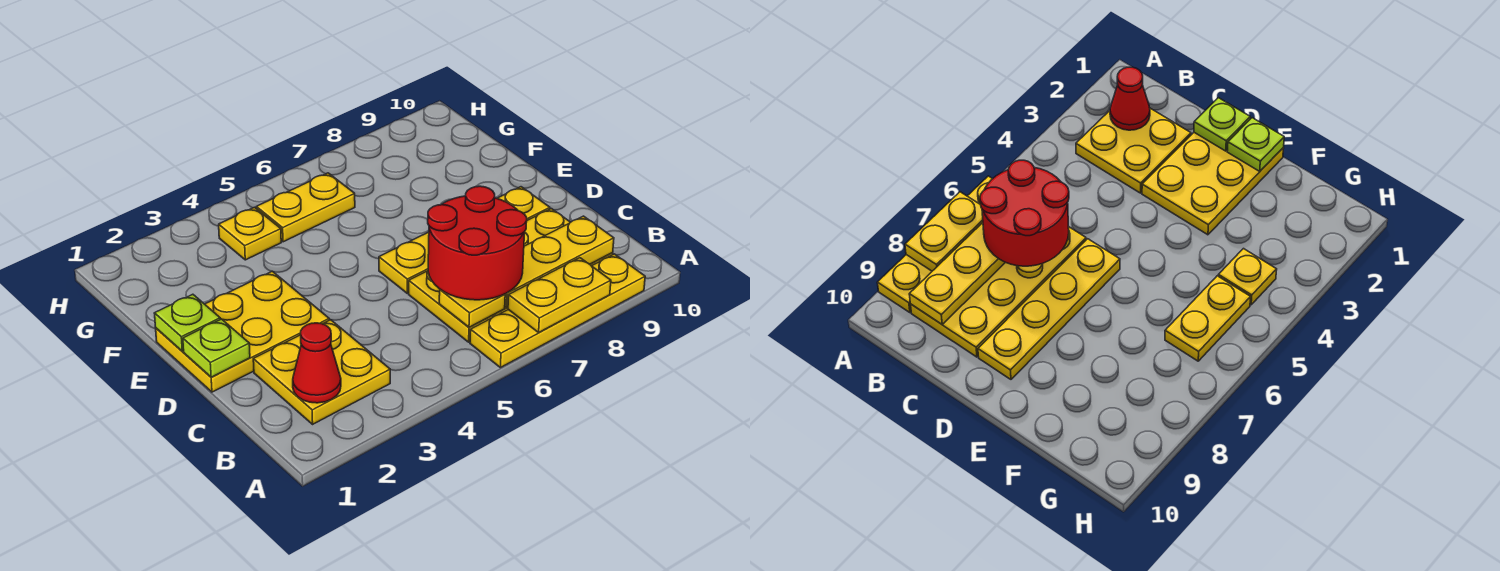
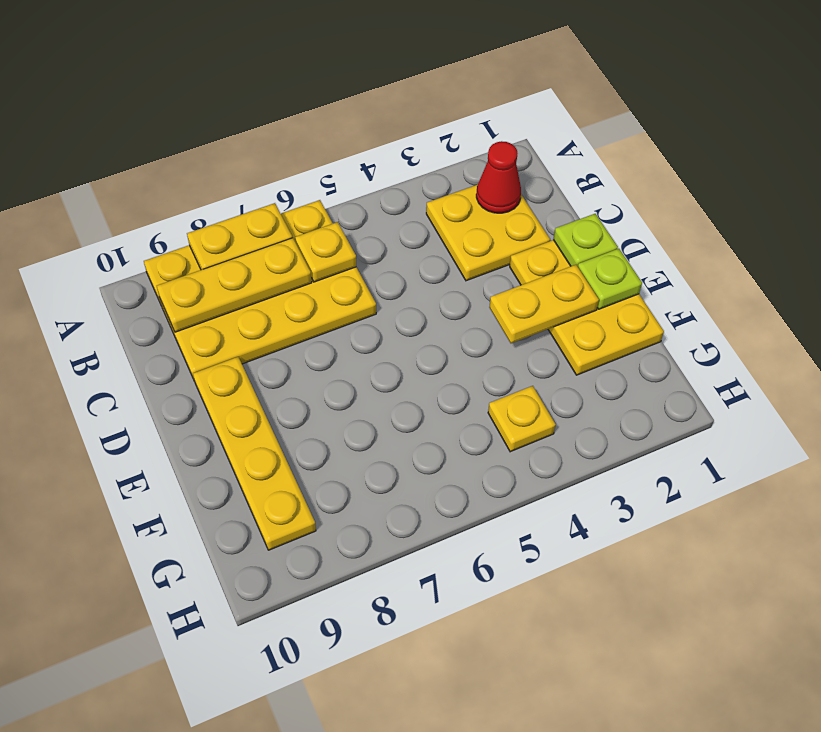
red round brick B6:C7 level 3 -> none
yellow plate D1:E3 level 1 -> yellow plate D1:F2 level 1
yellow plate D6:D9 level 1 -> yellow plate D9:G9 level 1
yellow plate G5:G6 level 1 -> yellow plate E2:E3 level 2

